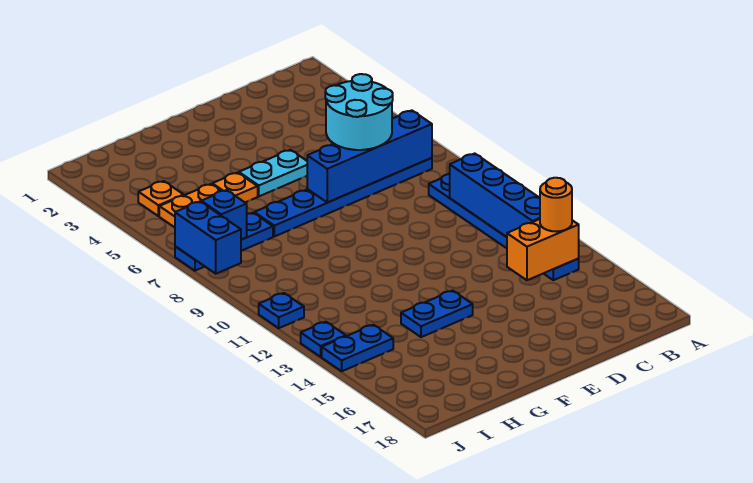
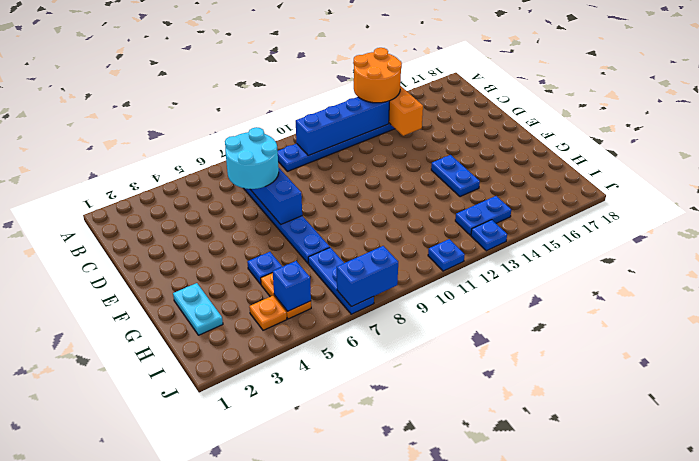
orange round brick B14 level 3 -> orange round brick A13:B14 level 3
cyan plate E5:F5 level 1 -> cyan plate G2:H2 level 1
orange plate G5 level 1 -> blue plate G5 level 1
blue brick I7 level 2 -> blue brick I5 level 2
blue plate I14:J14 level 1 -> blue plate I13:I14 level 1

